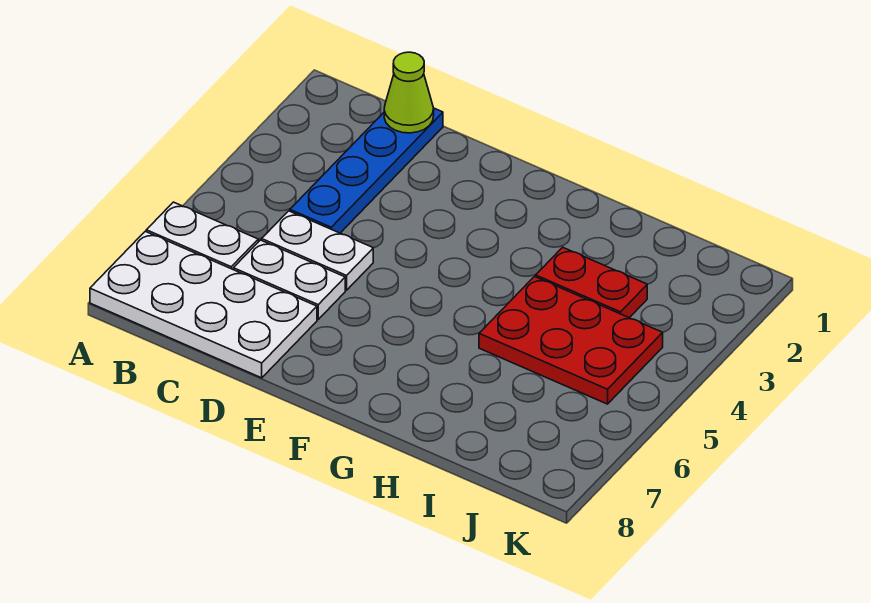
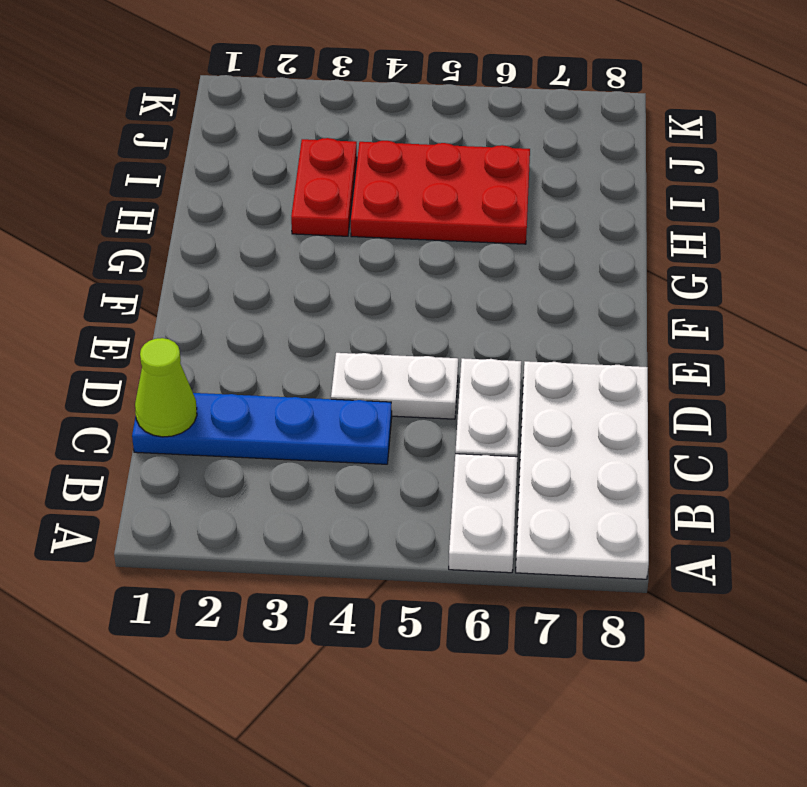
white plate C5:D5 level 1 -> white plate D4:D5 level 1
red plate H4:J5 level 1 -> red plate H4:I6 level 1

